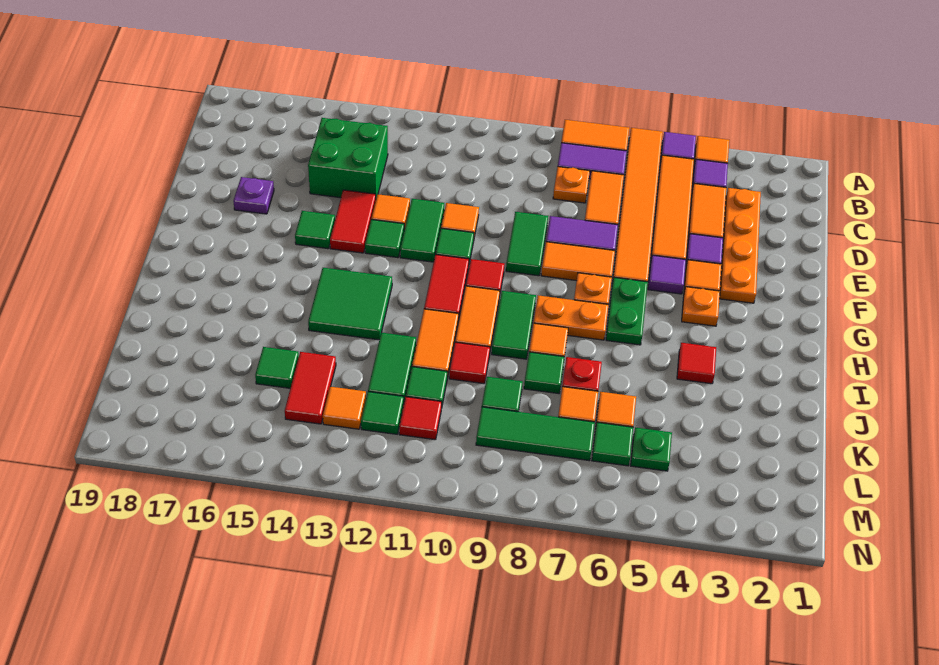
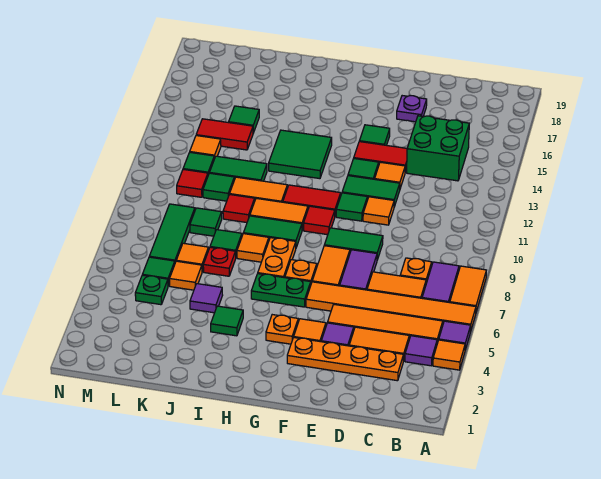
purple tile F5 level 1 -> purple tile J5 level 1
red tile I4 level 1 -> green tile I4 level 1

